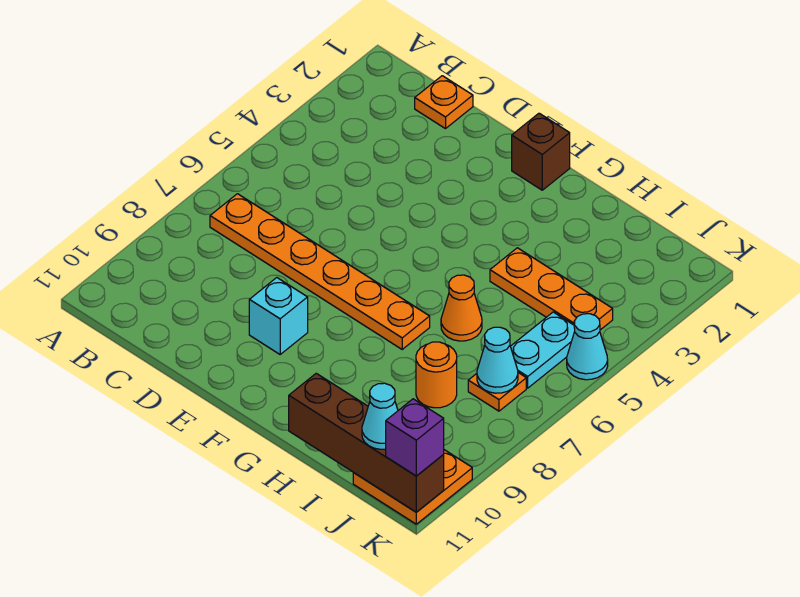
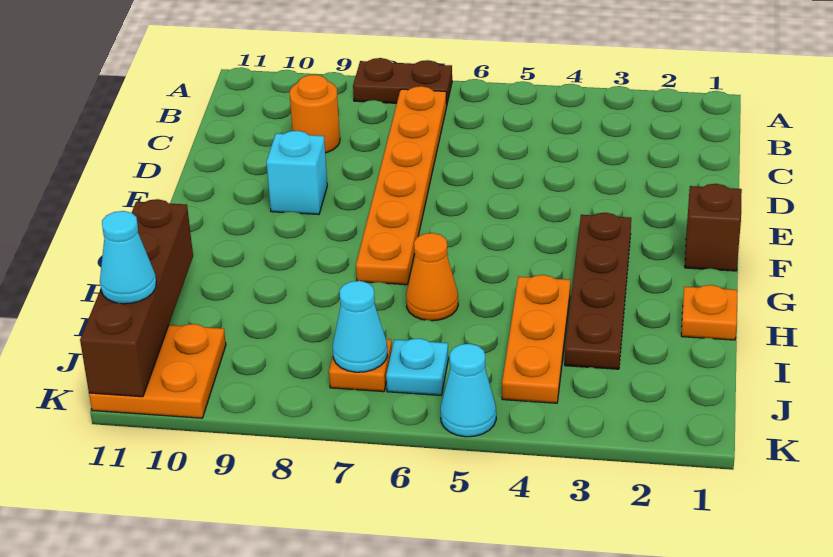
none -> brown plate A7:A8 level 1
orange plate C1 level 1 -> orange plate H1 level 1
none -> brown plate F3:I3 level 1
orange round brick I8 level 1 -> orange round brick C9 level 1
cyan plate J5:J6 level 1 -> cyan plate J6 level 1
purple brick K11 level 3 -> none

